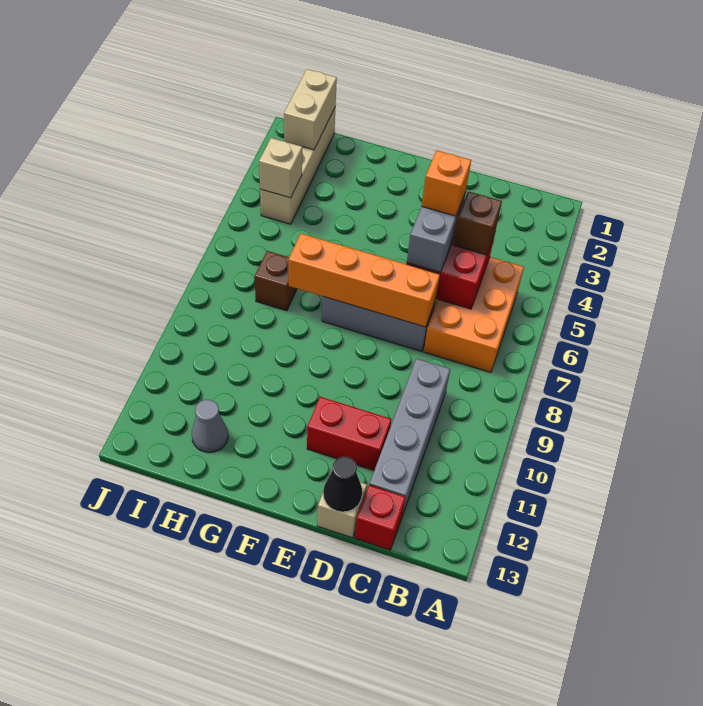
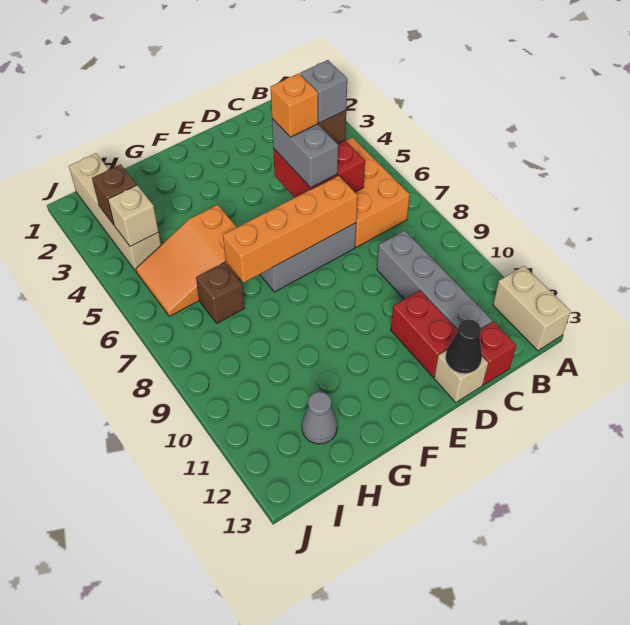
none -> grey brick C5 level 4
red brick D11:E11 level 1 -> red brick D11:D12 level 1
none -> orange slope G5:I6 level 1 top G
tan brick I1:I2 level 2 -> tan brick A12:A13 level 1
none -> brown brick I3 level 2

